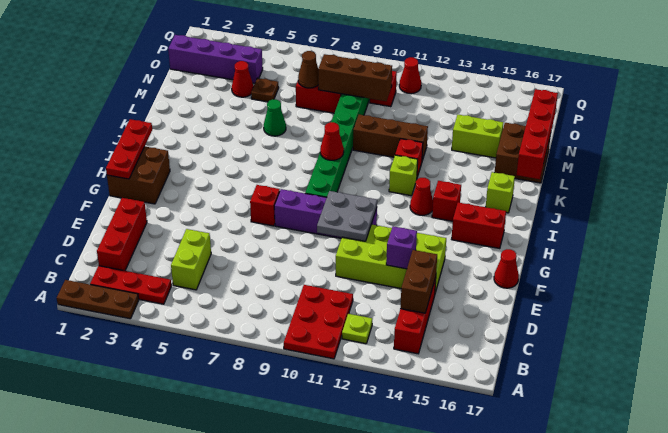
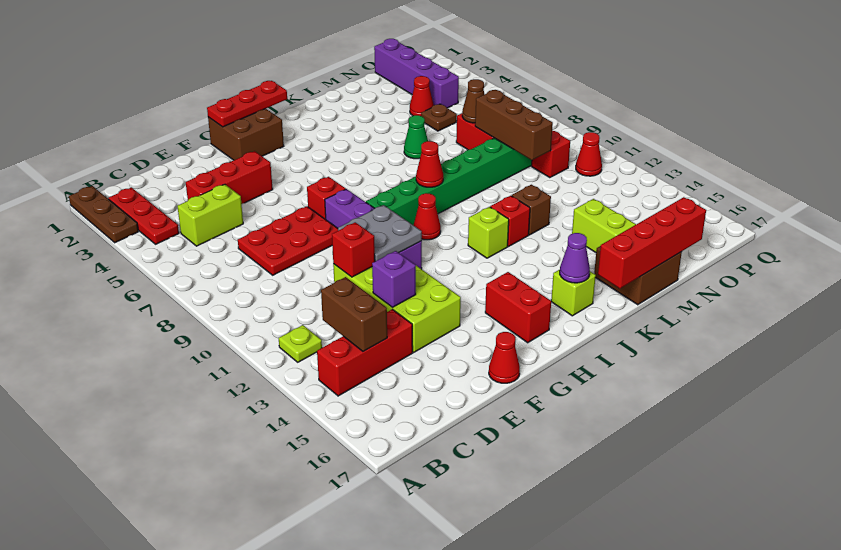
red plate A10:C11 level 1 -> red plate D7:F8 level 1
red brick C2:E2 level 1 -> red brick D4:F4 level 1
brown brick C14:D14 level 2 -> brown brick C13:C14 level 2
red cone I13 level 1 -> red cone I10 level 1
red brick I14 level 1 -> red brick E11 level 2
none -> purple cone J16 level 2
brown brick L10:L12 level 1 -> brown brick L12 level 1

